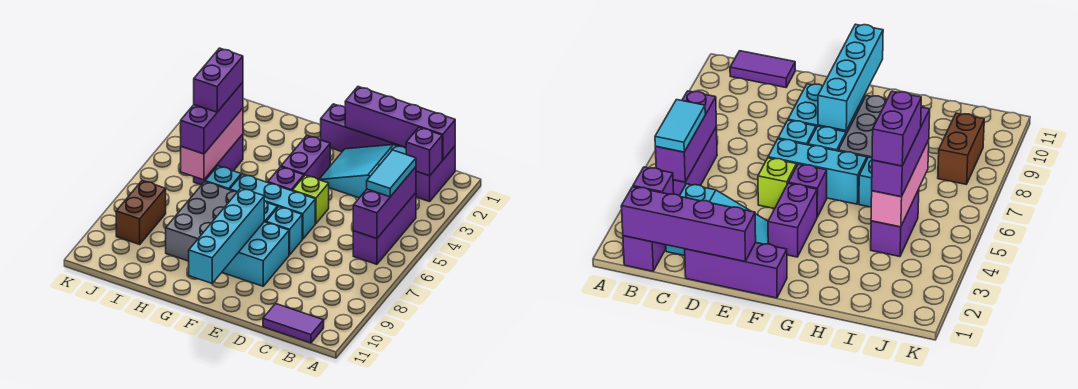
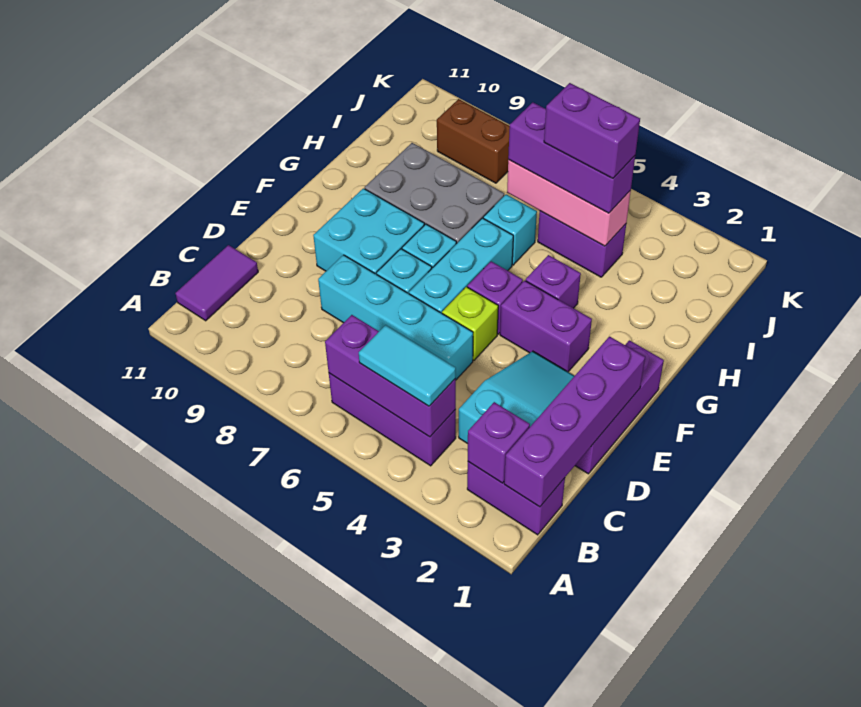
cyan brick F8:F11 level 2 -> cyan brick D5:D8 level 1
none -> purple brick G4 level 1

